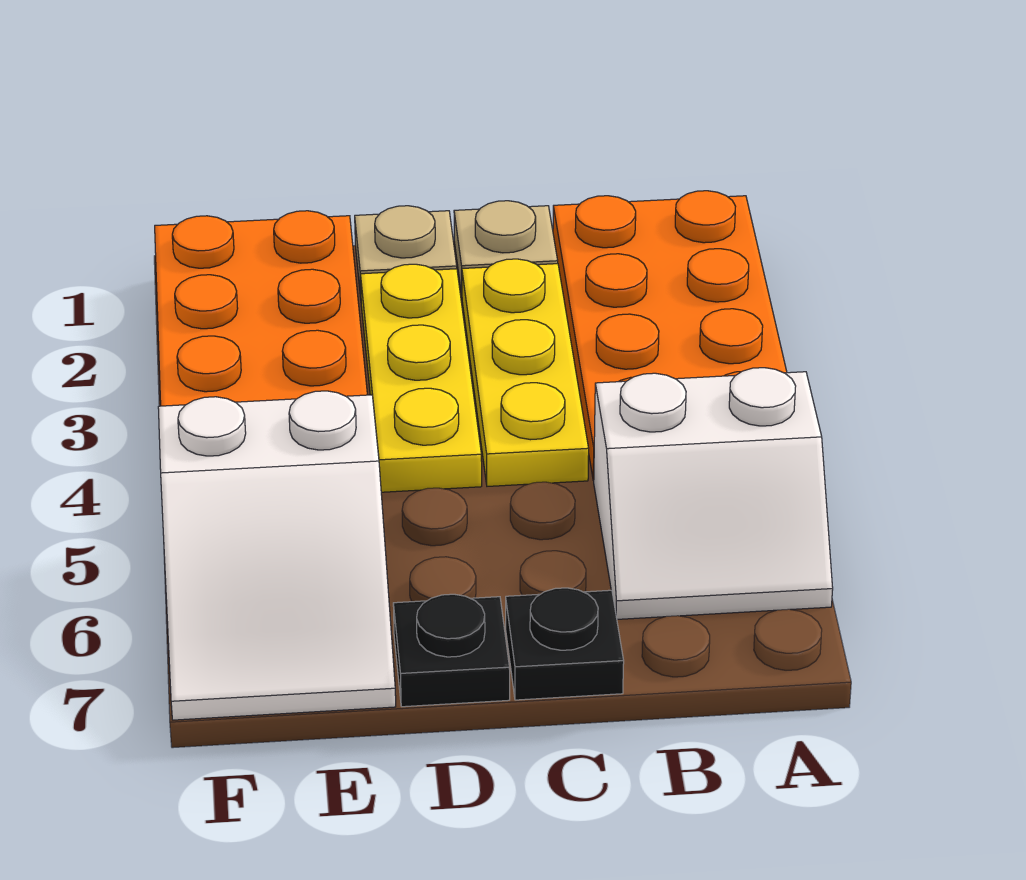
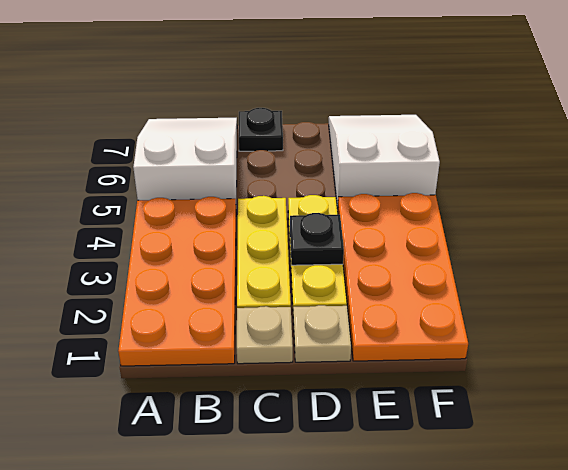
white slope A5:B6 level 1 top 5 -> white slope A5:B7 level 1 top 5
black plate D7 level 1 -> black plate D3 level 2

